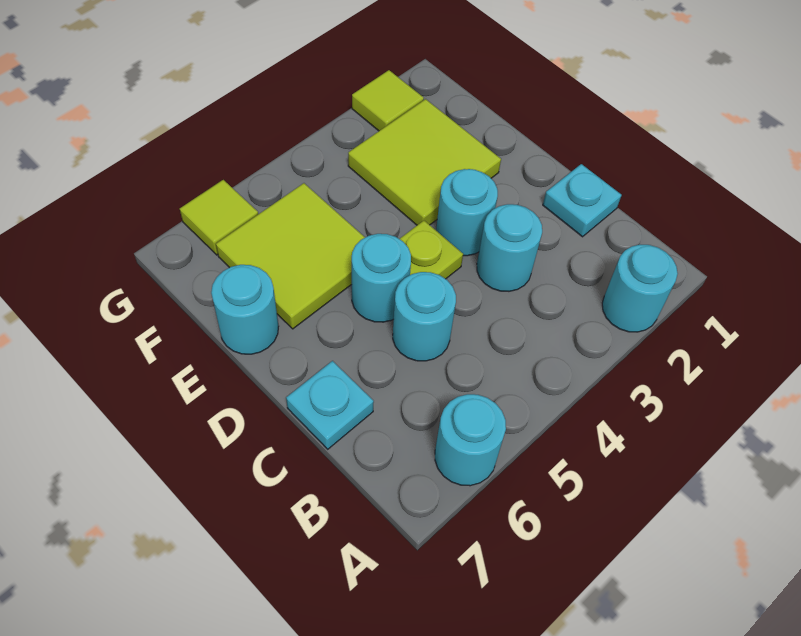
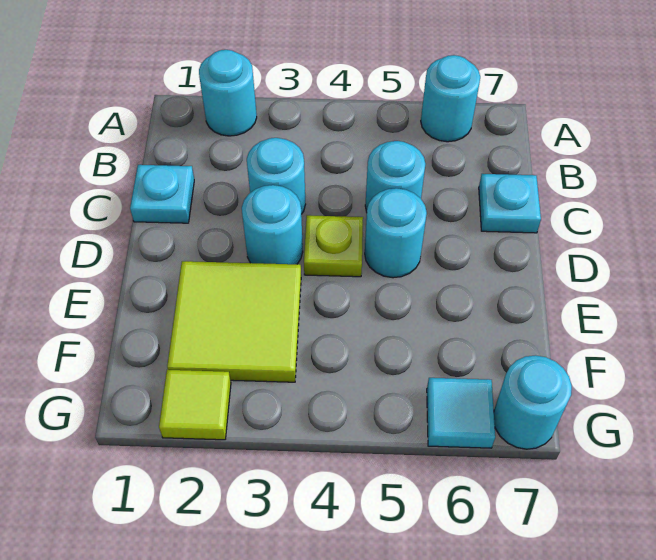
lime tile E5:F6 level 1 -> none
cyan round brick E7 level 1 -> cyan round brick G7 level 1
lime tile G6 level 1 -> cyan tile G6 level 1

